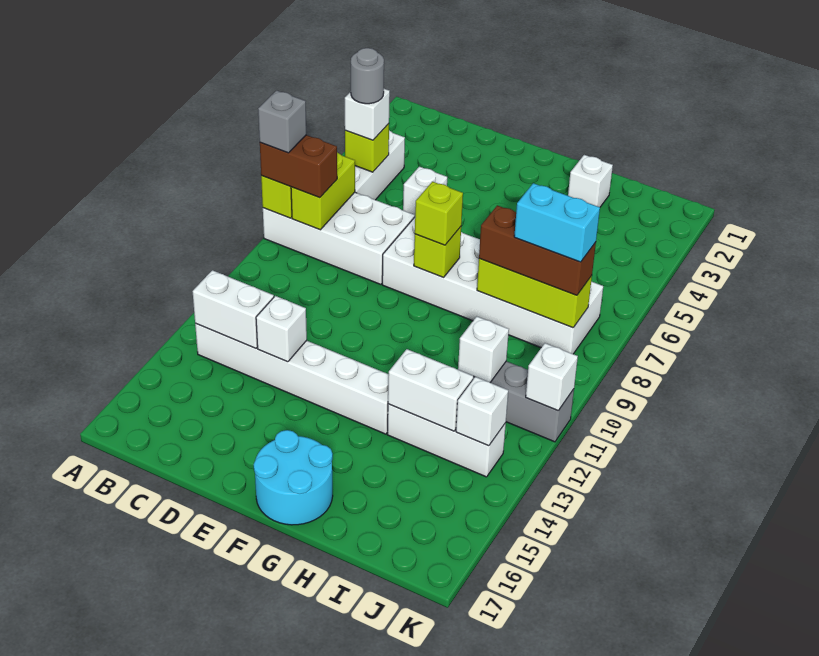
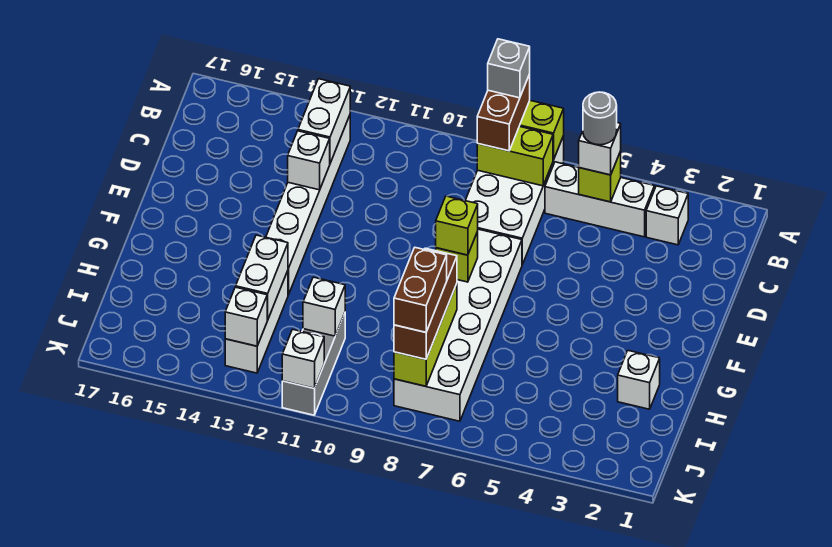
white brick D5 level 1 -> white brick B3 level 1
cyan round brick F16:G17 level 1 -> none
cyan brick I8:J8 level 4 -> brown brick I8:J8 level 4

